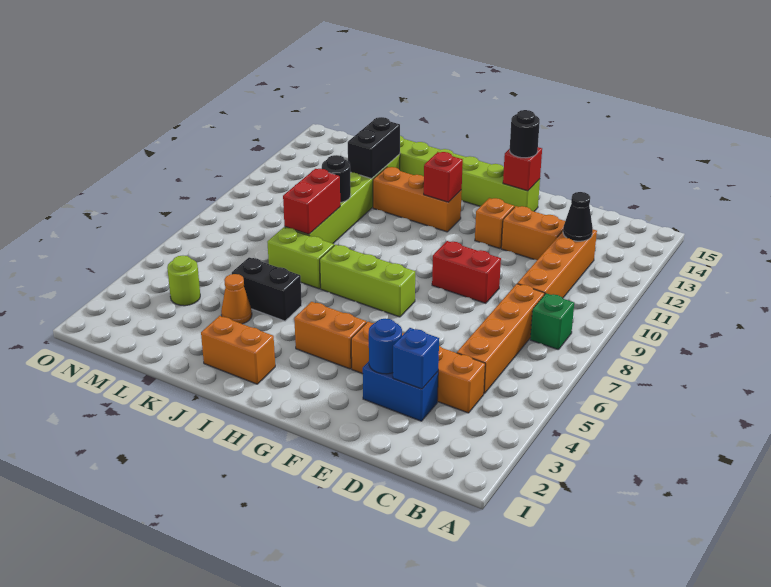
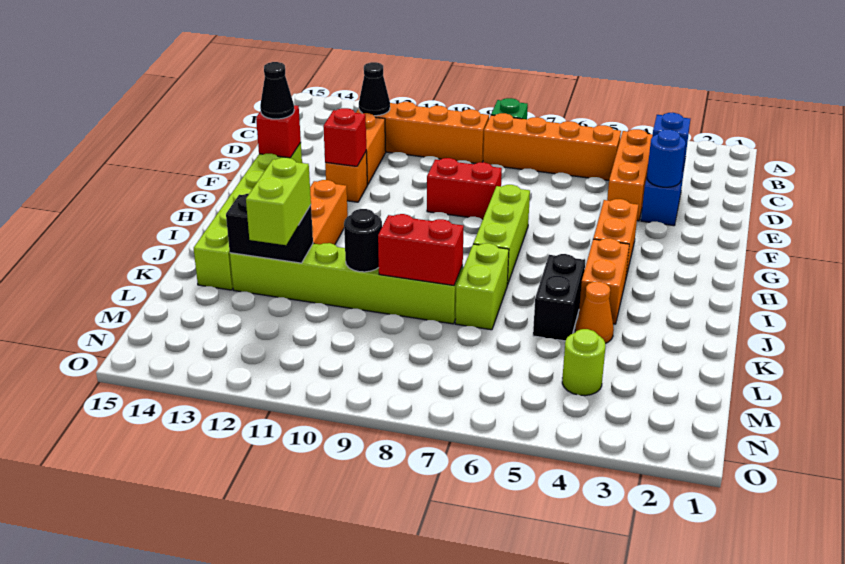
orange brick C4:F4 level 1 -> orange brick C4:E4 level 1
red brick E9:F9 level 1 -> red brick F8:F9 level 1
black round brick F14 level 3 -> black cone F14 level 3
red brick H12 level 2 -> red brick F12 level 2
orange brick I2:J2 level 1 -> orange brick I4:J4 level 1
none -> lime brick K12:L12 level 3

